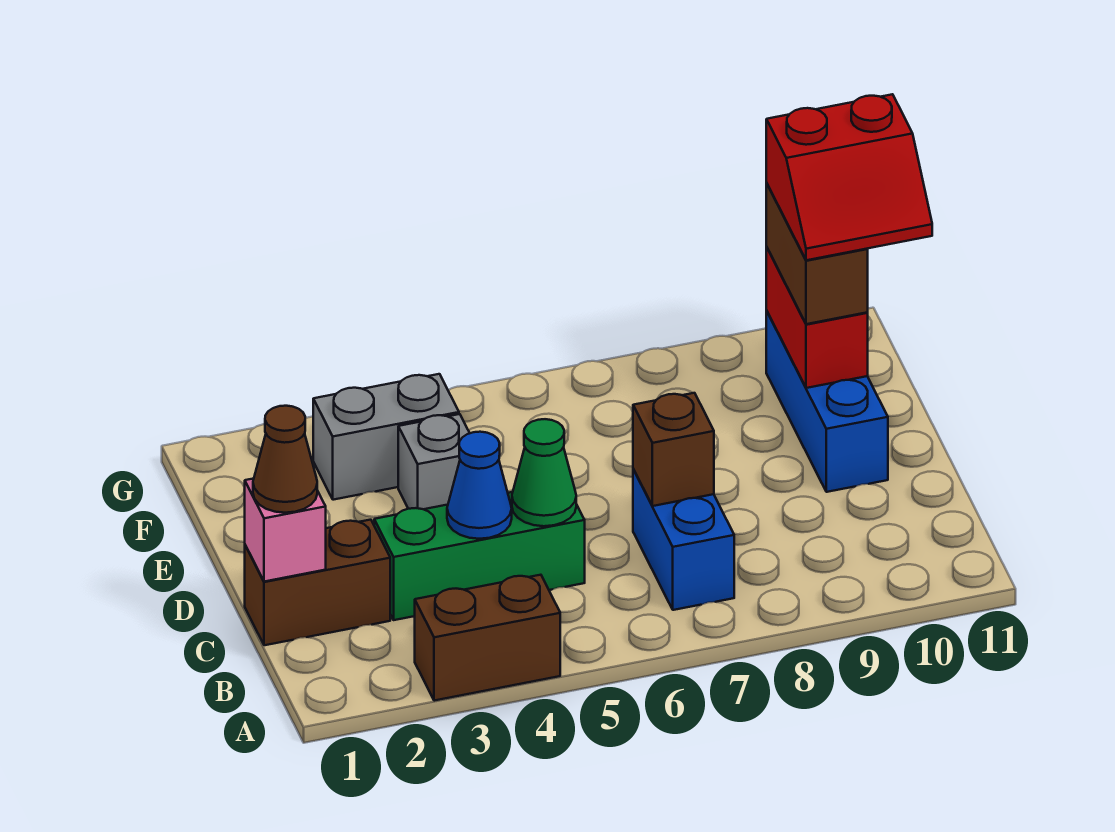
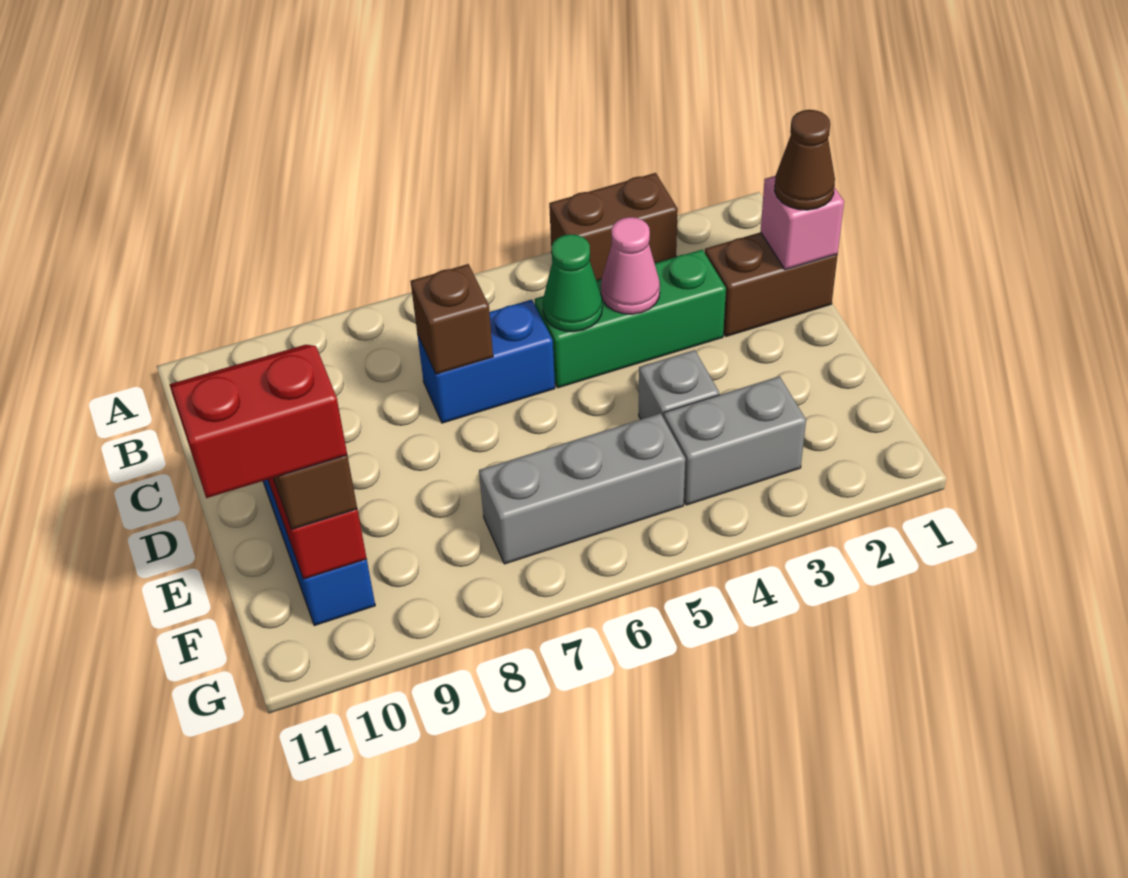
blue brick B7:C7 level 1 -> blue brick C6:C7 level 1
blue cone C4 level 2 -> pink cone C4 level 2
none -> grey brick F5:F7 level 1

